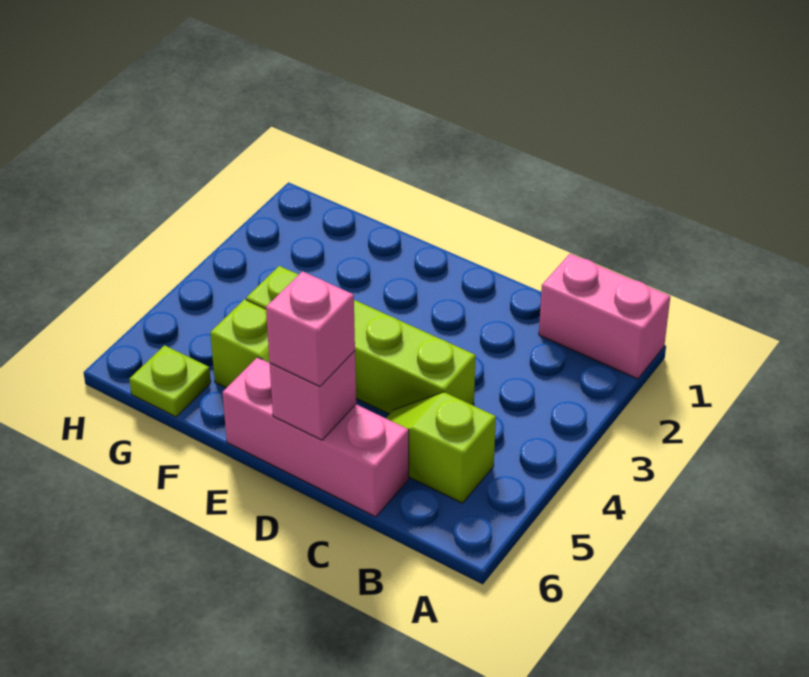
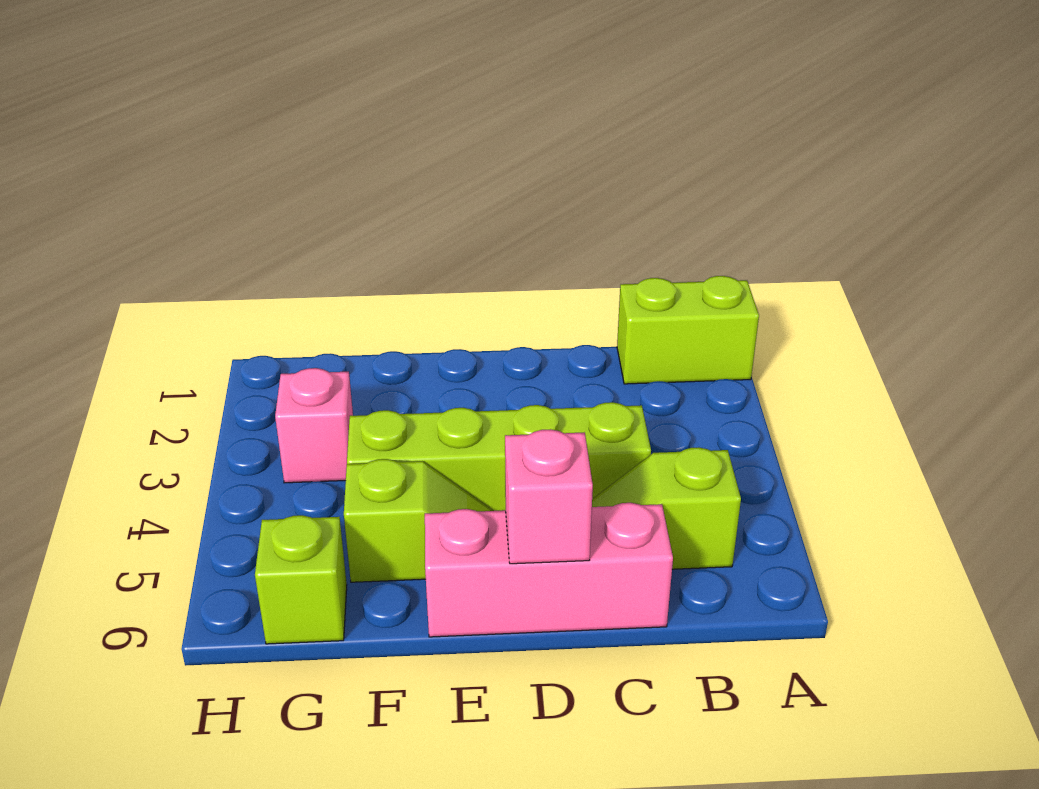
pink brick A1:B1 level 1 -> lime brick A1:B1 level 1
pink brick D6 level 3 -> pink brick G3 level 1
lime plate G6 level 1 -> lime brick G6 level 1

